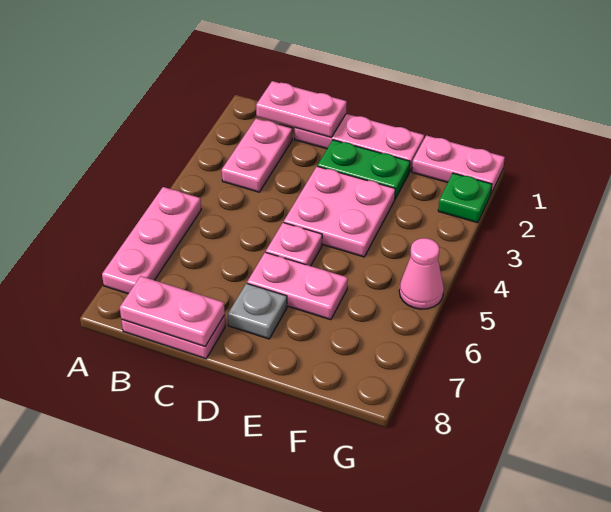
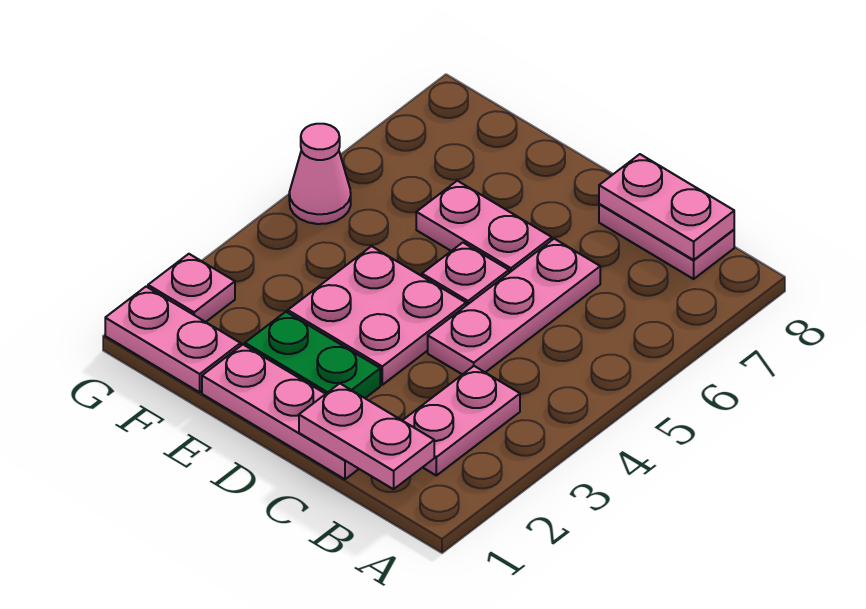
pink plate A5:A7 level 1 -> pink plate C4:C6 level 1
grey plate D7 level 1 -> none
green plate G2 level 1 -> pink plate G2 level 1

